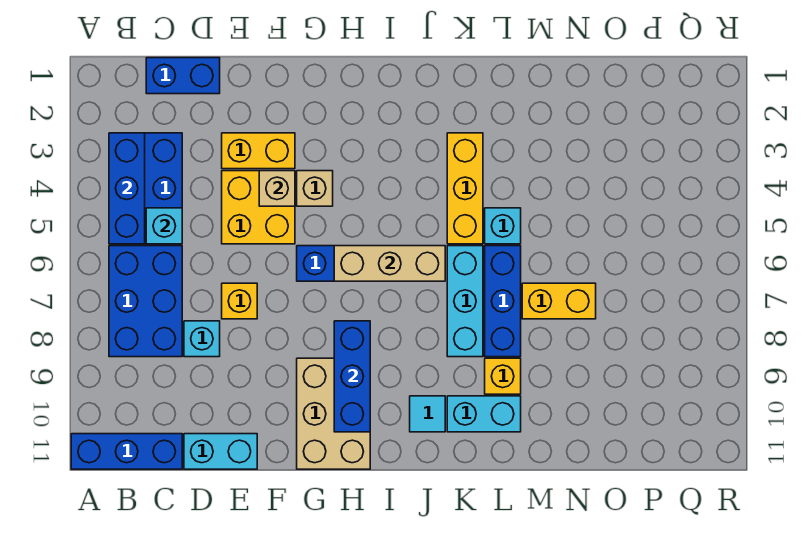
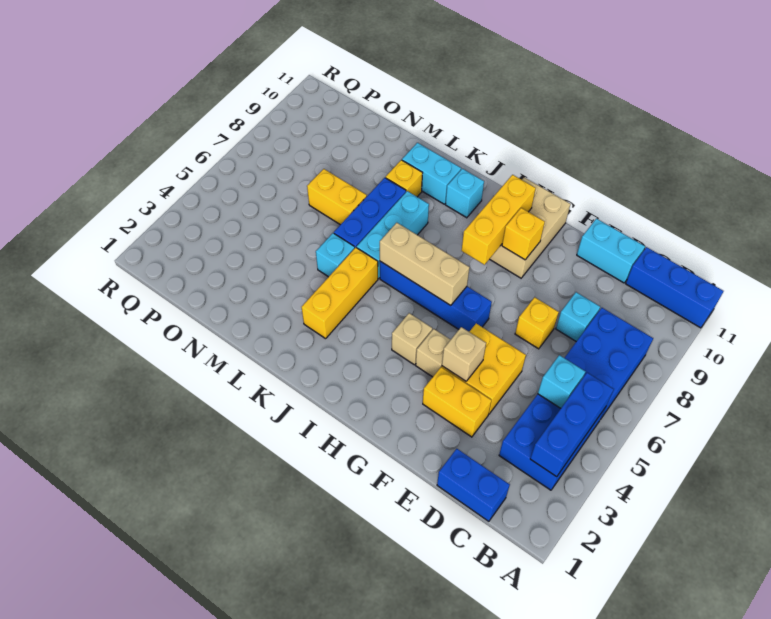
none -> yellow brick G9 level 2
none -> tan brick H4 level 1
blue brick H8:H10 level 2 -> yellow brick H8:H10 level 2
cyan tile J10 level 1 -> cyan brick J10 level 1

